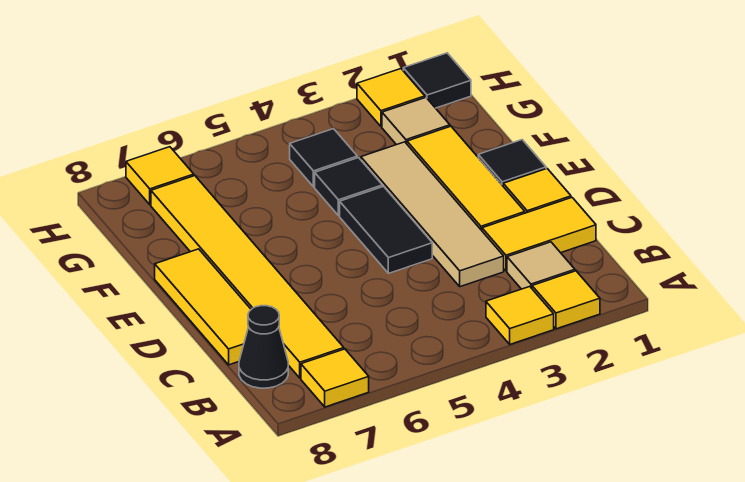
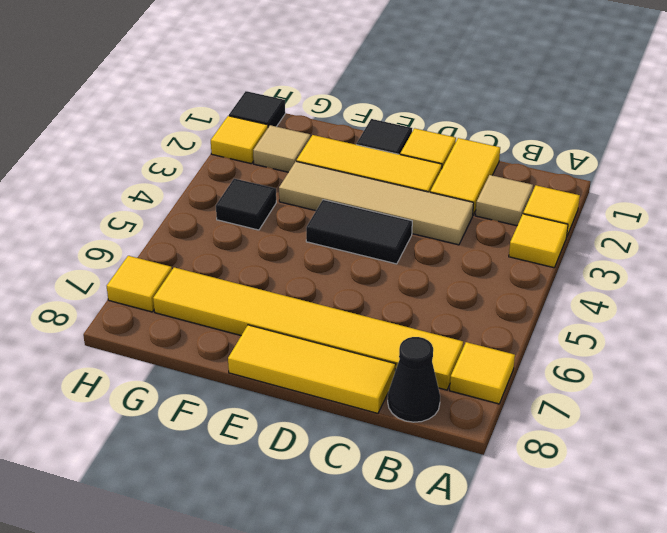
black tile F4 level 1 -> none

